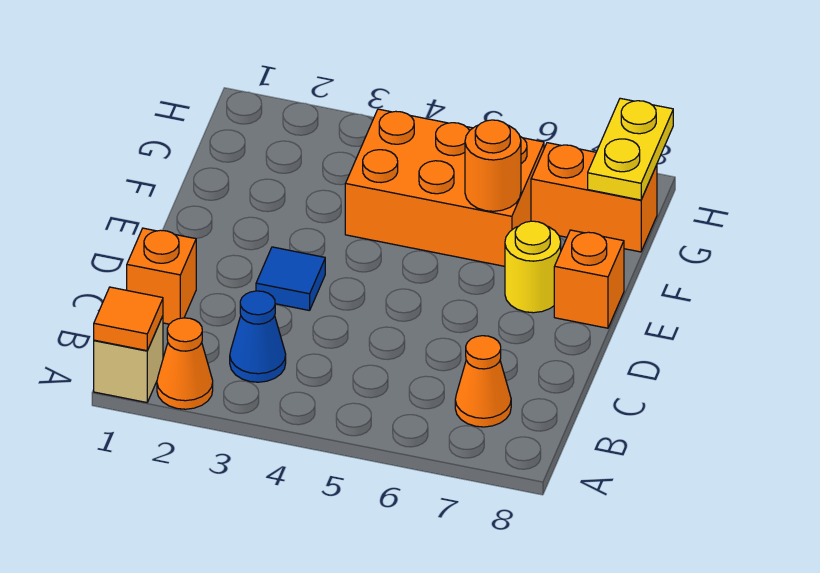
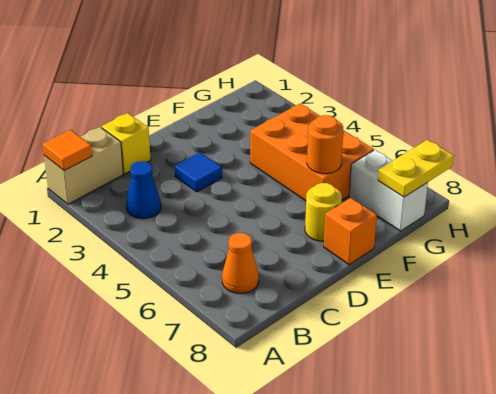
tan brick A1 level 1 -> tan brick A1:B1 level 1
orange cone A2 level 1 -> none
orange brick C1 level 1 -> yellow brick C1 level 1
orange brick G7:G8 level 1 -> white brick G7:G8 level 1

